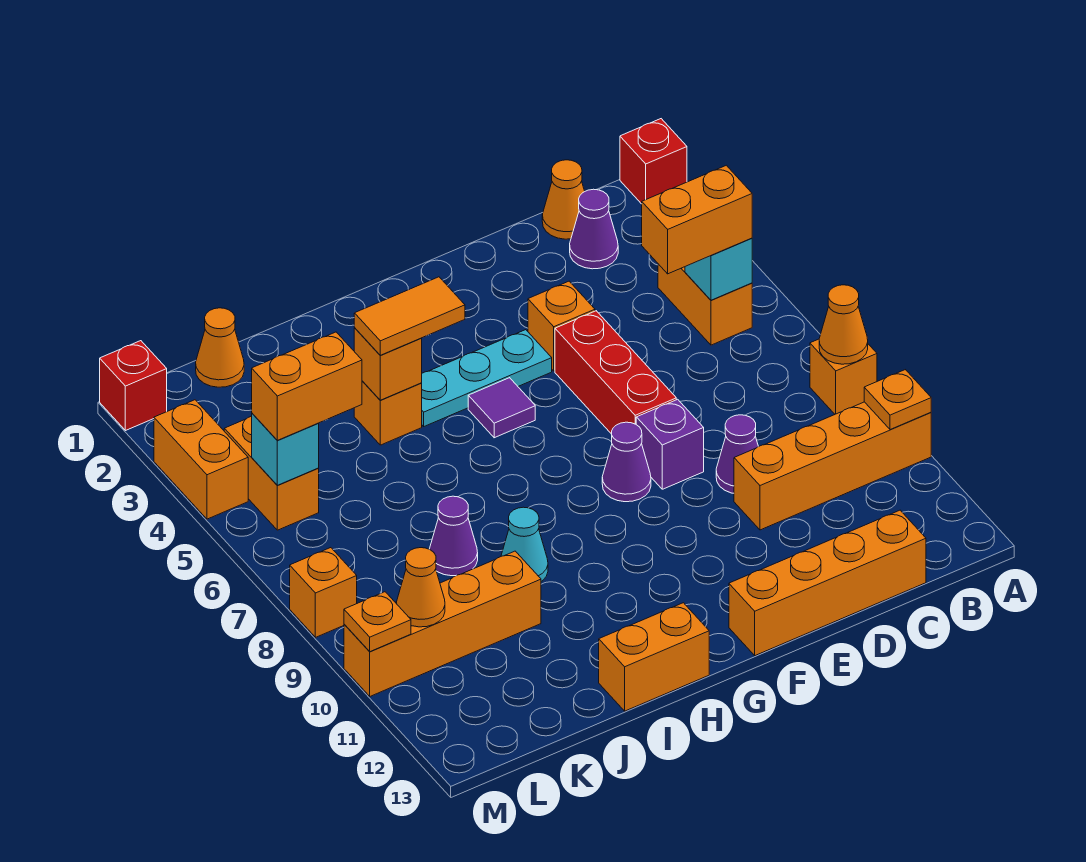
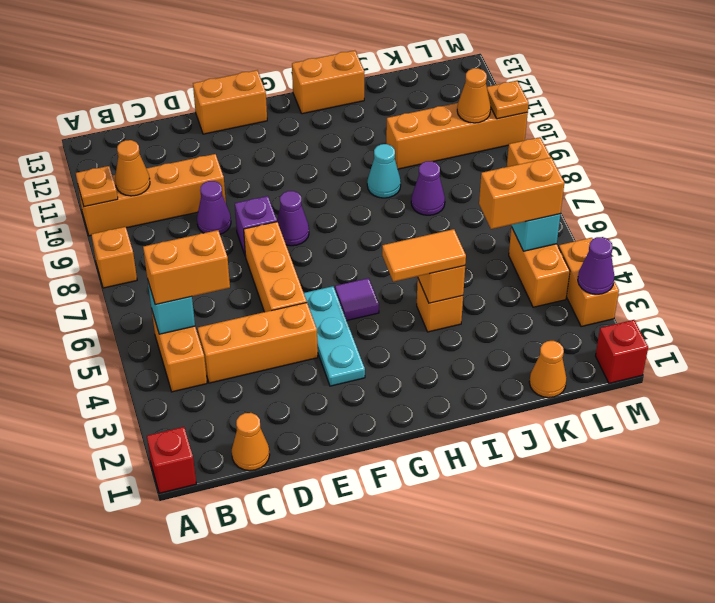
orange cone A8 level 2 -> orange cone B10 level 2
purple cone C2 level 1 -> purple cone M3 level 2
orange brick C13:F13 level 1 -> orange brick E13:F13 level 1
orange brick E4 level 1 -> orange brick C4:E4 level 1
red brick E5:E7 level 1 -> orange brick E5:E7 level 1
cyan plate F4:H4 level 1 -> cyan plate F3:F5 level 1

